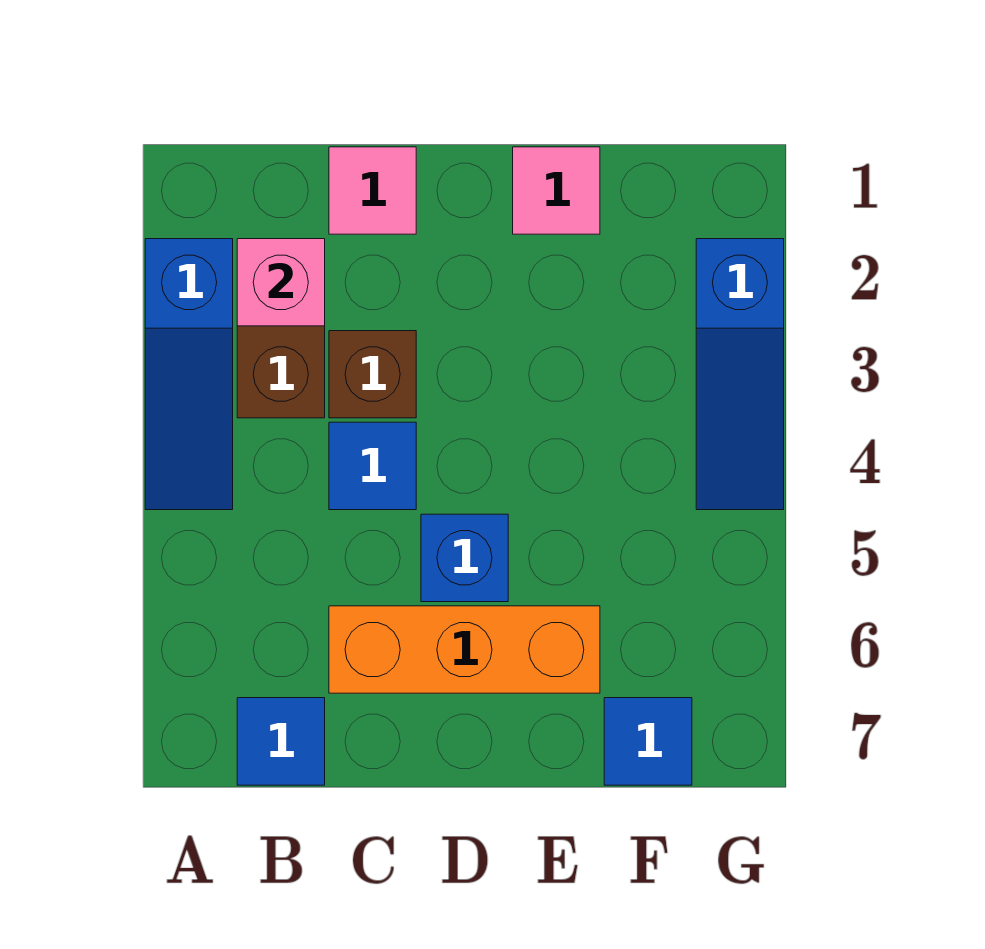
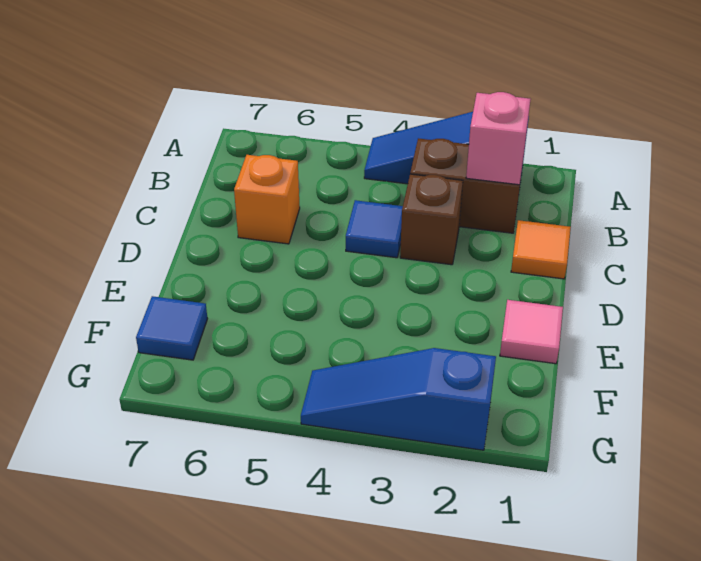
blue tile B7 level 1 -> none
pink tile C1 level 1 -> orange tile C1 level 1
orange brick C6:E6 level 1 -> orange brick C6 level 1
blue brick D5 level 1 -> none

